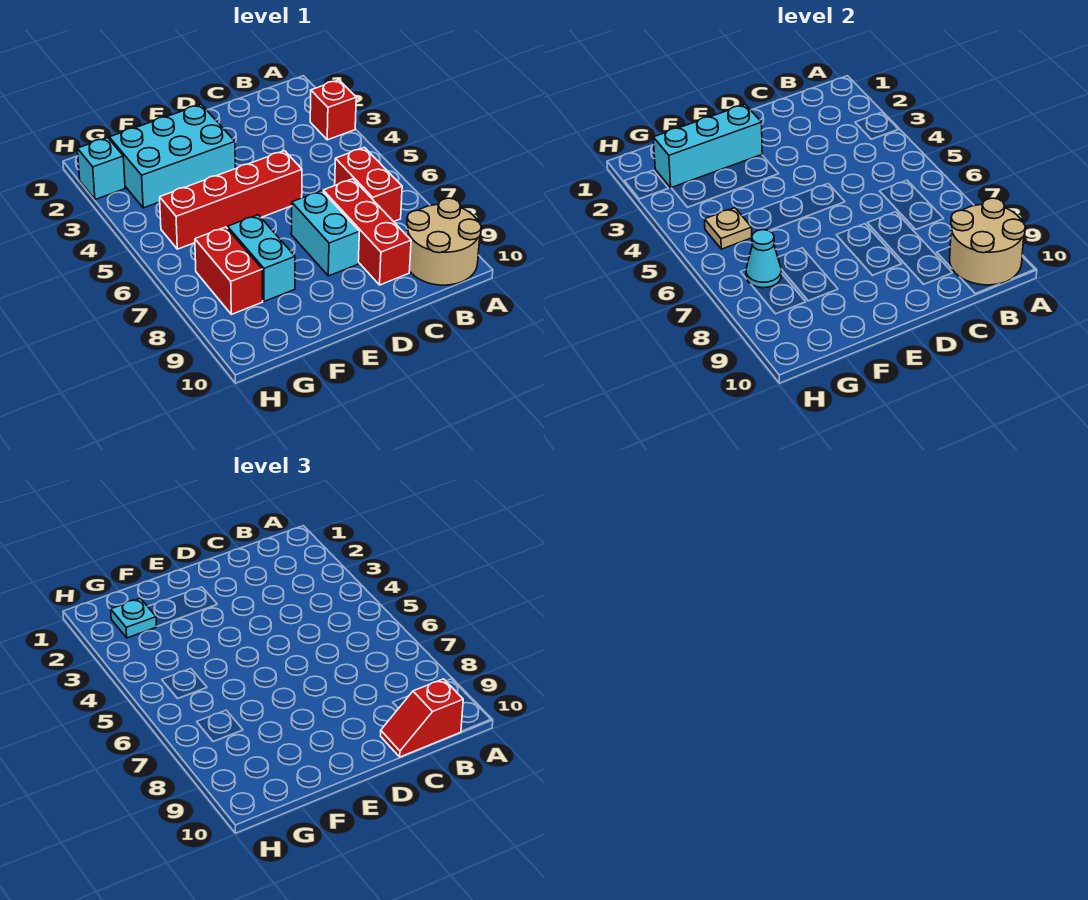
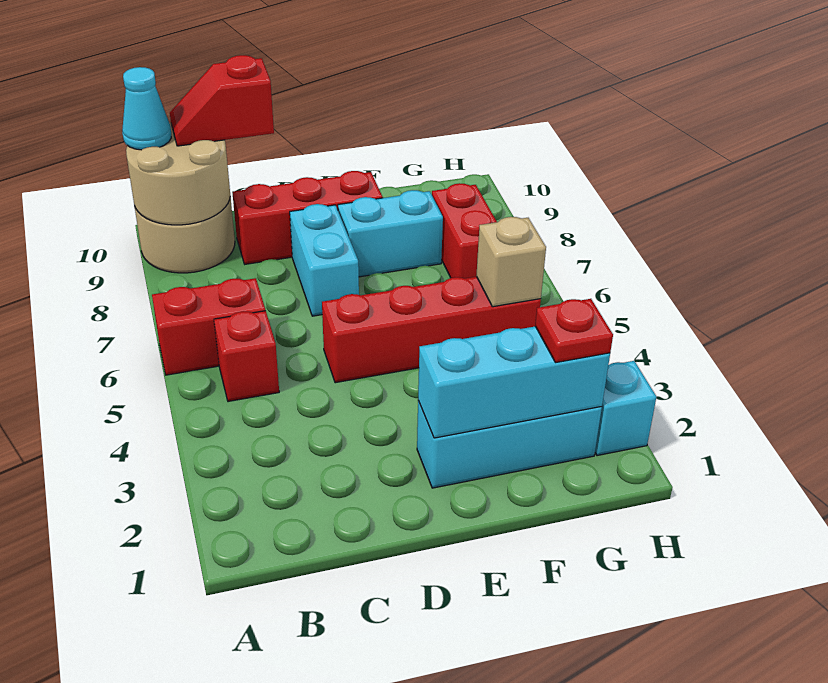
red brick A3 level 1 -> red brick B5 level 1
red brick B6:B7 level 1 -> red brick A6:B6 level 1
red slope B10:C10 level 3 top B -> red slope B10:C10 level 3 top C
red brick C7:C9 level 1 -> red brick C9:E9 level 1
cyan brick E2:G3 level 1 -> cyan brick E2:G2 level 1
cyan brick F7:F8 level 1 -> cyan brick E8:F8 level 1
cyan plate G2 level 3 -> red plate G2 level 3
tan plate G5 level 2 -> tan brick G5 level 2
cyan cone G7 level 2 -> cyan cone A10 level 3

